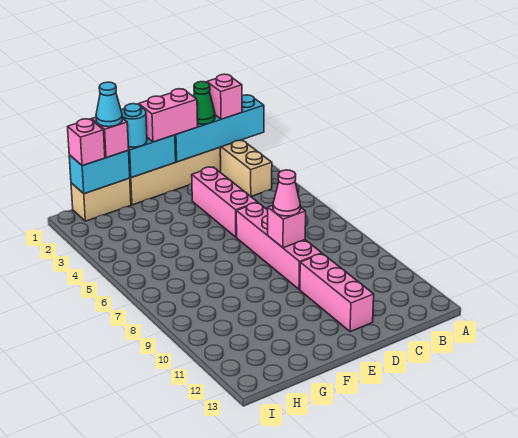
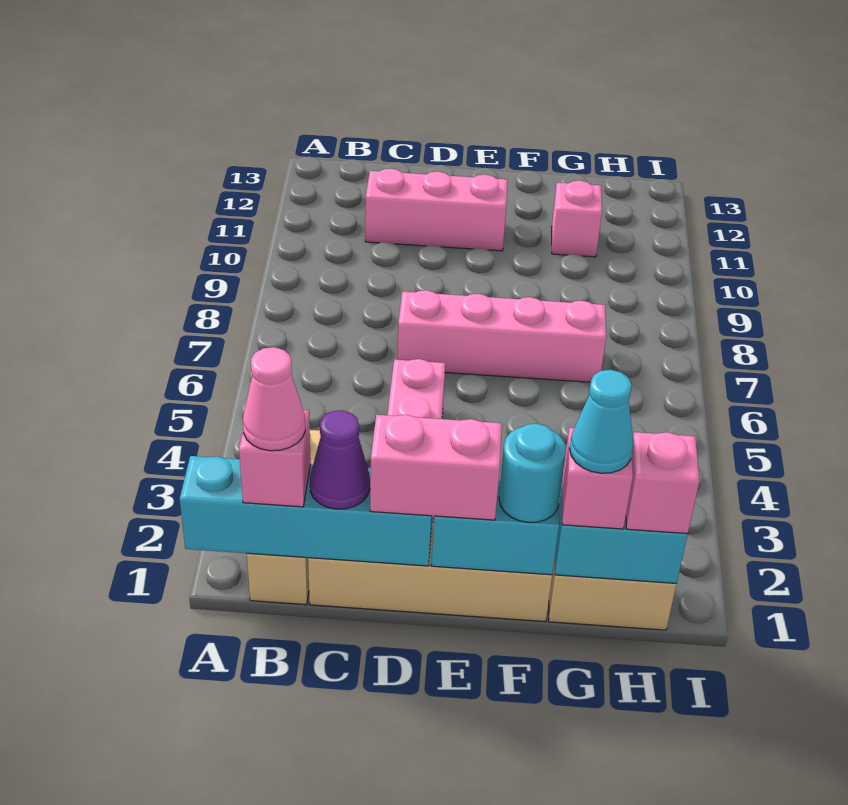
green cone C1 level 3 -> purple cone C1 level 3
pink brick D6:D9 level 1 -> pink brick D7:G7 level 1
pink brick D8 level 2 -> pink brick G11 level 1
pink cone D8 level 3 -> pink cone B1 level 4
pink brick D10:D12 level 1 -> pink brick C11:E11 level 1

